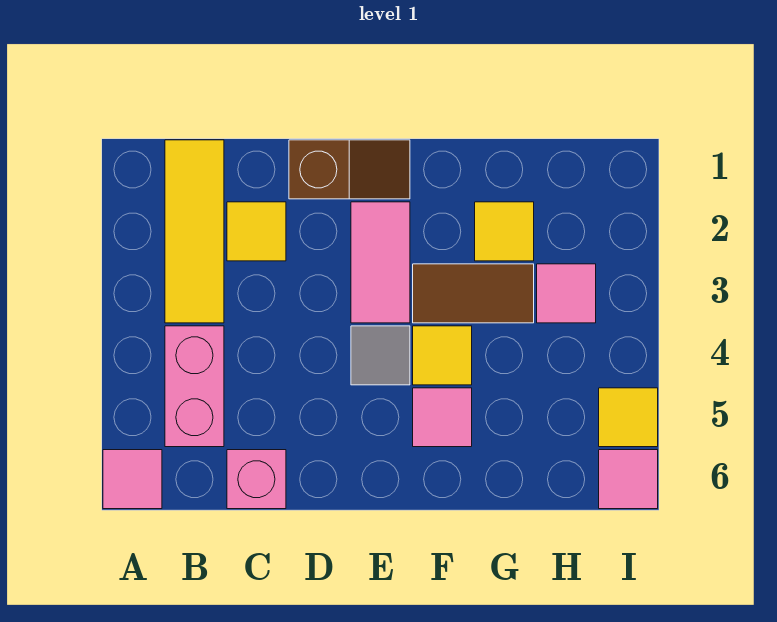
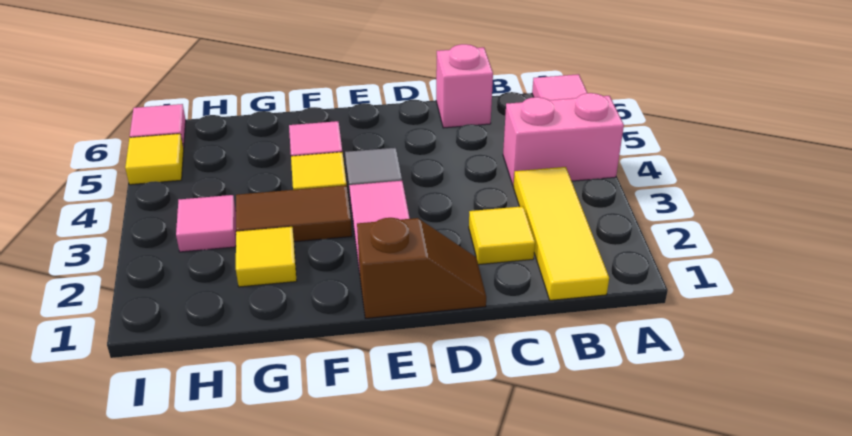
pink brick B4:B5 level 1 -> pink brick A4:B4 level 1
brown slope D1:E1 level 1 top D -> brown slope D1:E1 level 1 top E

